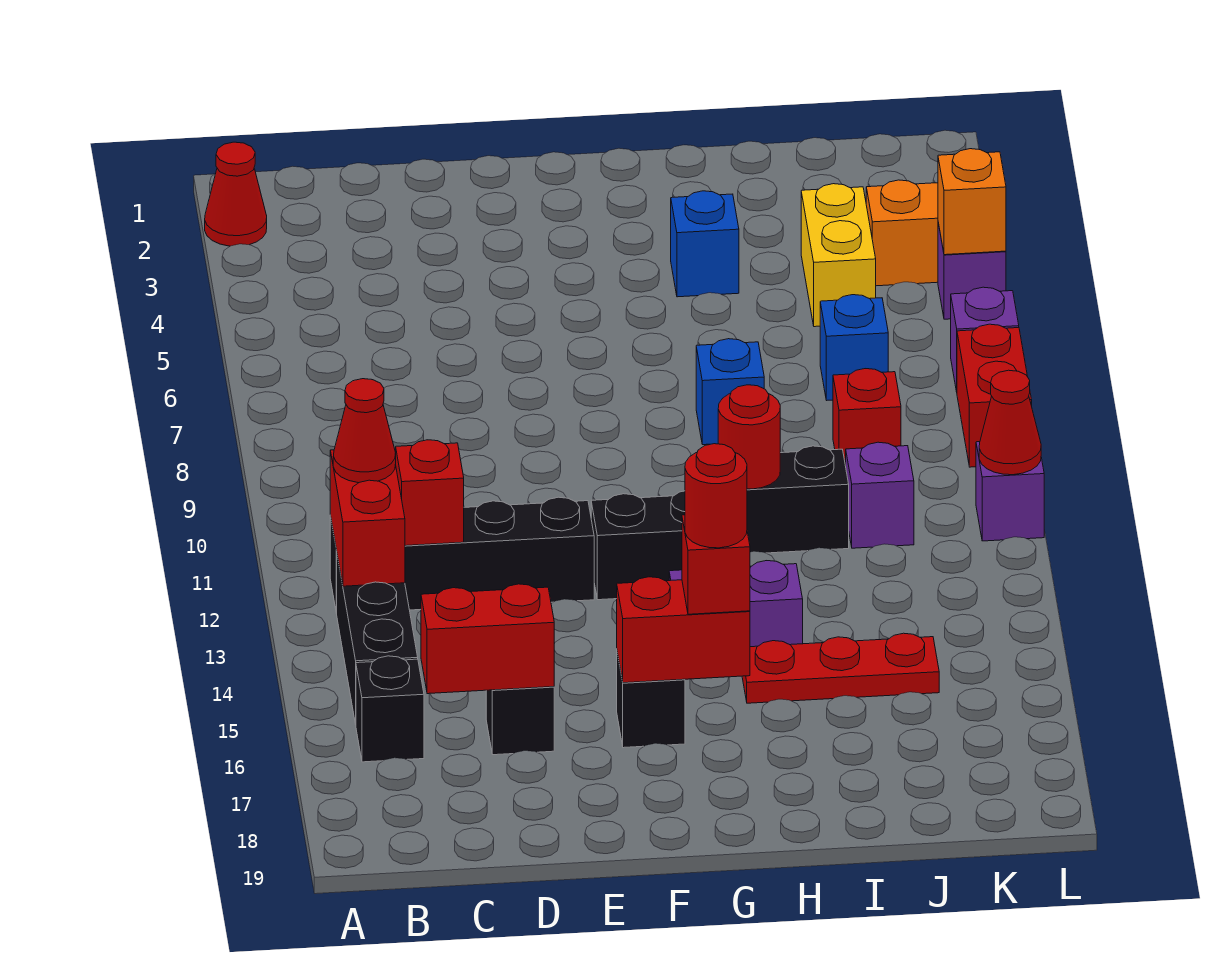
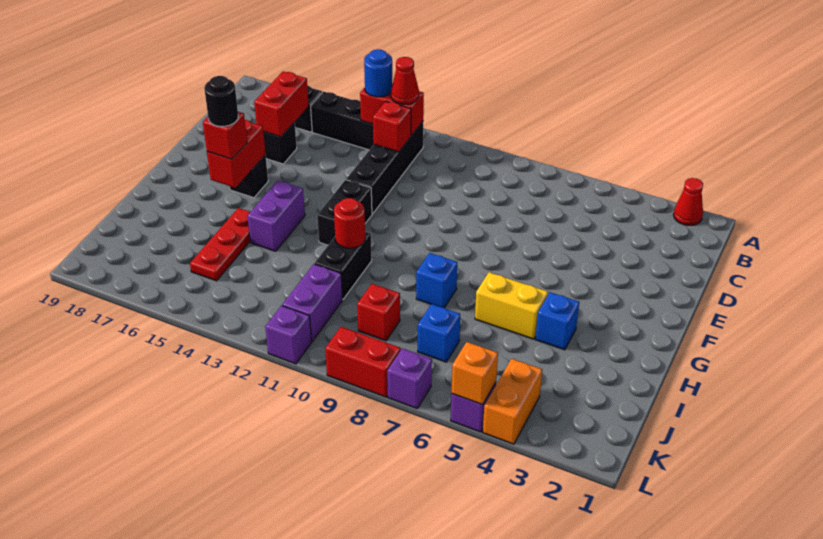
none -> blue round brick B13 level 3
red round brick G16 level 4 -> black round brick G16 level 4
yellow brick J4:J5 level 1 -> yellow brick H5:H6 level 1
purple brick J11 level 1 -> purple brick J11:K11 level 1
red cone L11 level 2 -> none

